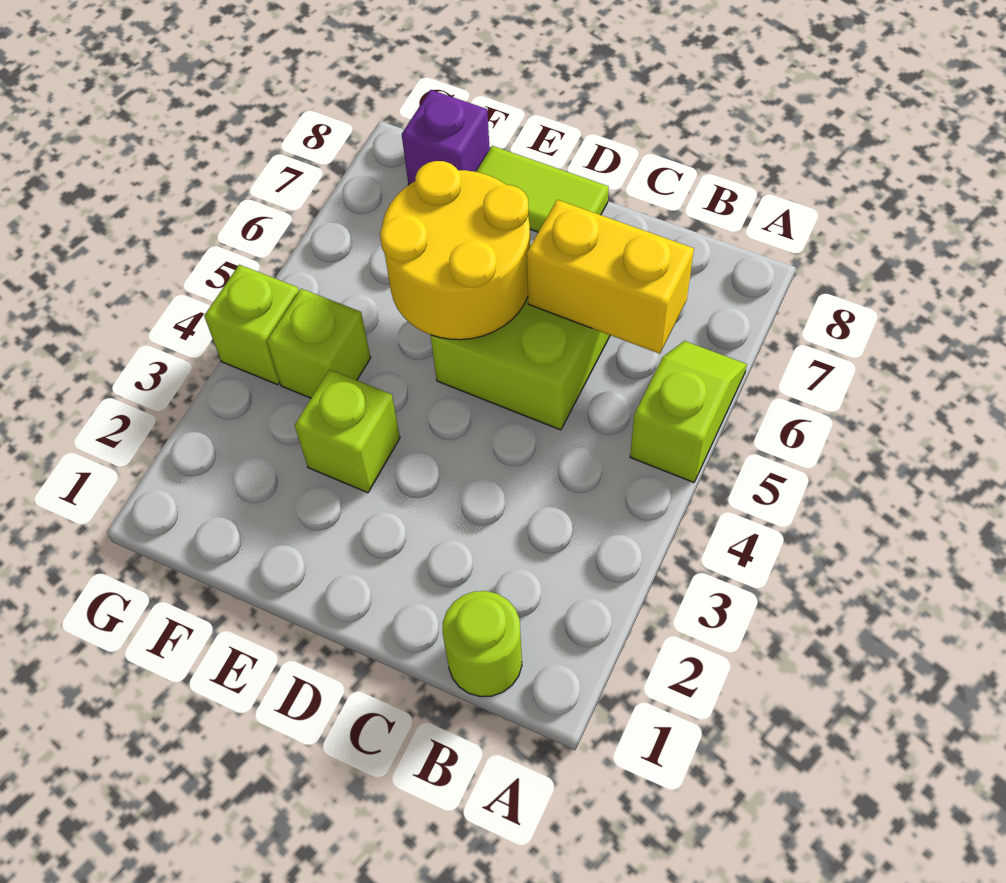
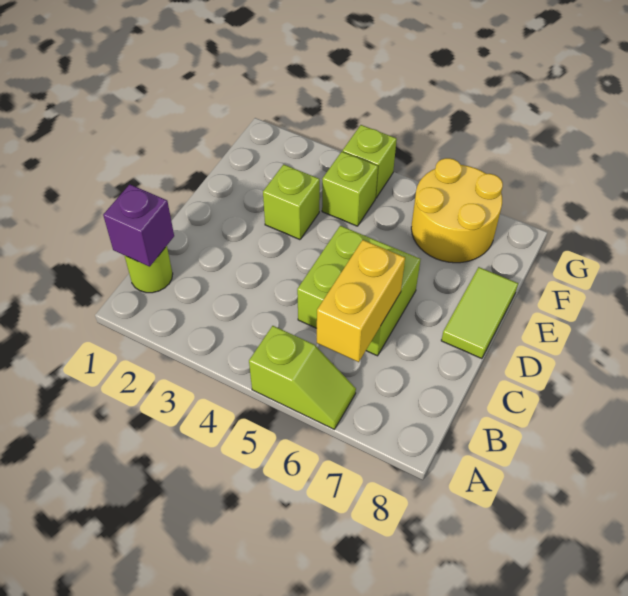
yellow round brick D5:E6 level 2 -> yellow round brick F6:G7 level 1
purple brick F8 level 1 -> purple brick B1 level 2

